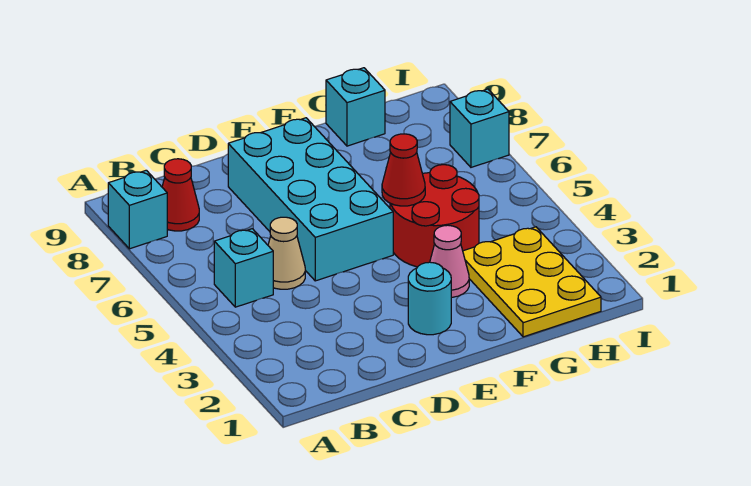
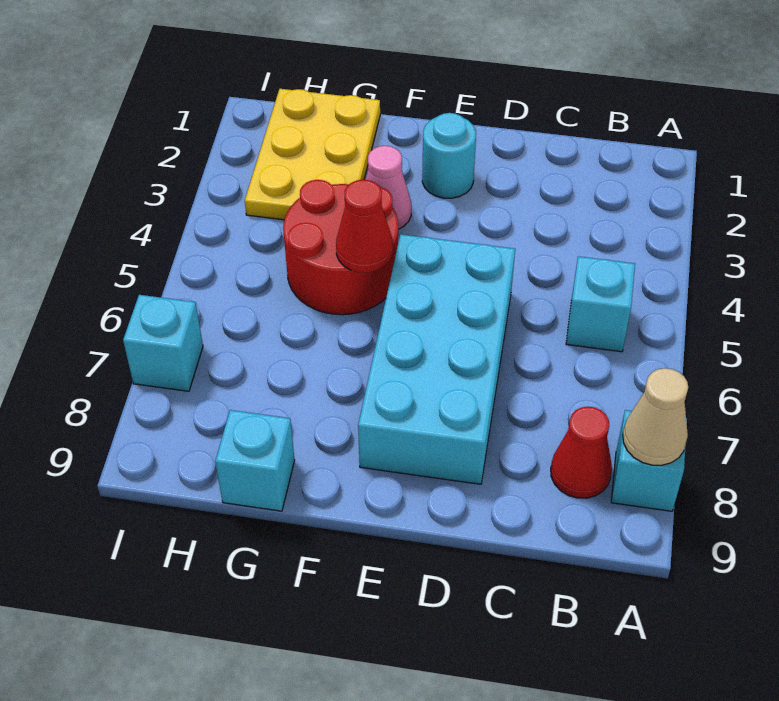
tan cone C5 level 1 -> tan cone A8 level 2

